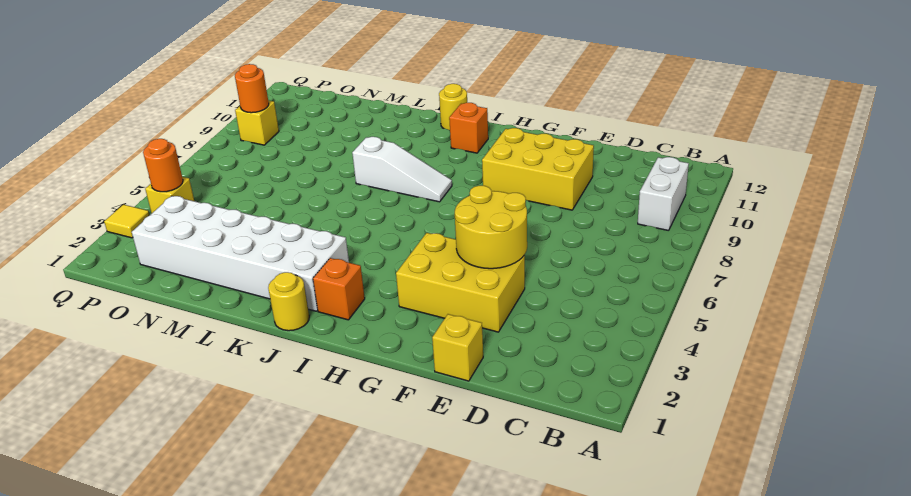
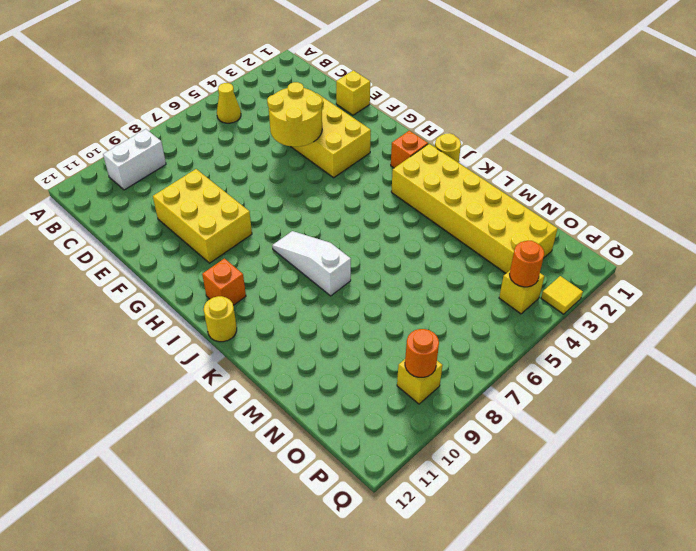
none -> yellow cone B5 level 1
white brick J2:O3 level 1 -> yellow brick J2:O3 level 1

